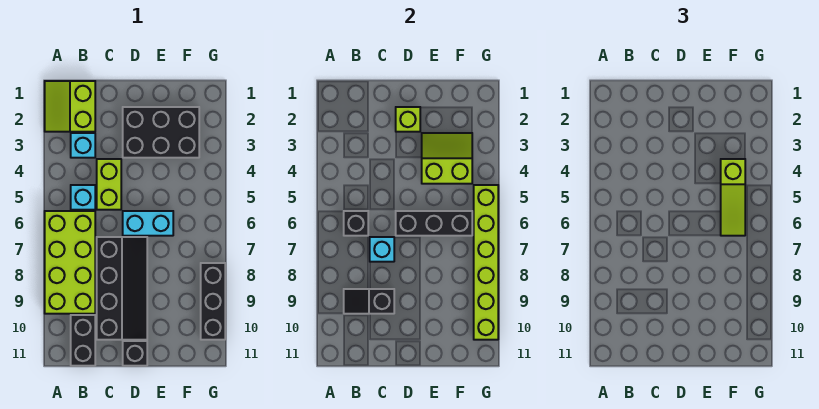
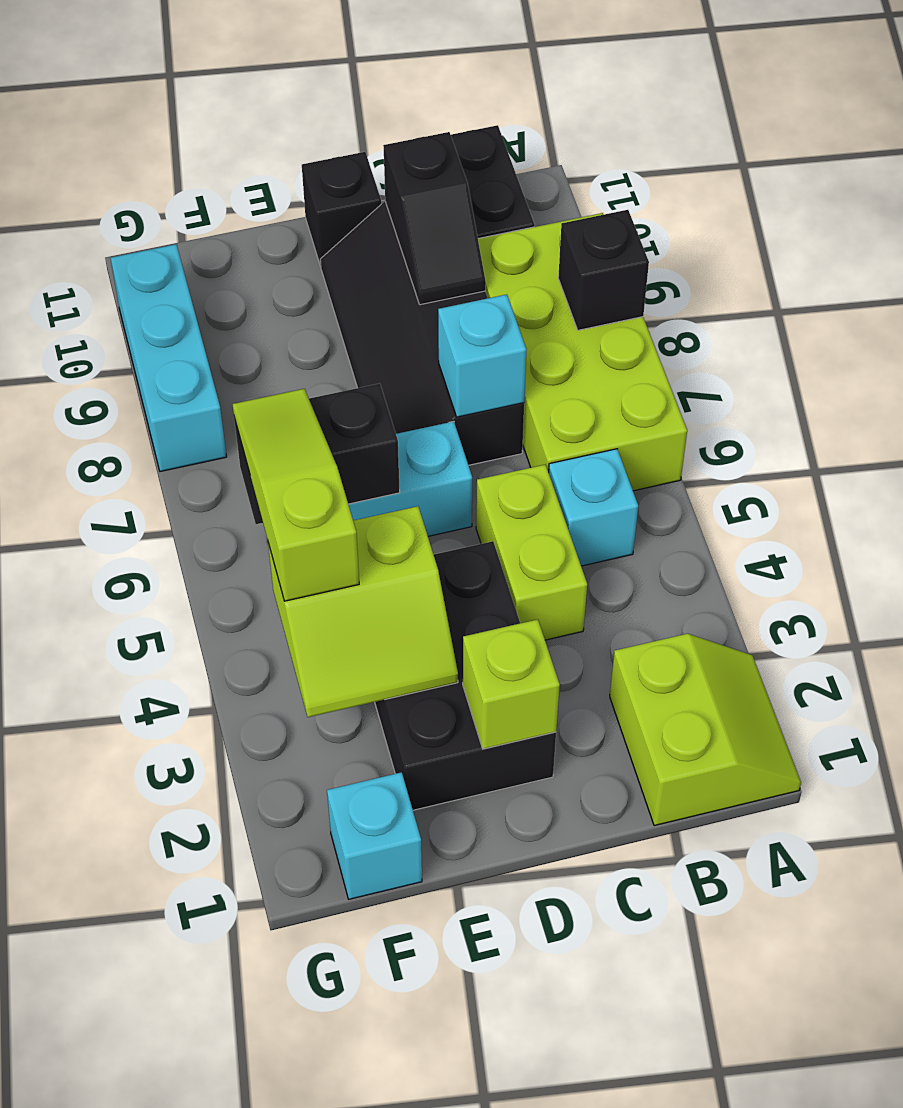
cyan brick B3 level 1 -> cyan brick F1 level 1
black brick B6 level 2 -> black brick A8 level 2
black slope B9:C9 level 2 top C -> black slope C9:C10 level 2 top 10
black brick D2:F3 level 1 -> black brick D2:E4 level 1
black brick D6:F6 level 2 -> black brick E6:F6 level 2
lime brick G5:G10 level 2 -> none
black brick G8:G10 level 1 -> cyan brick G8:G10 level 1

